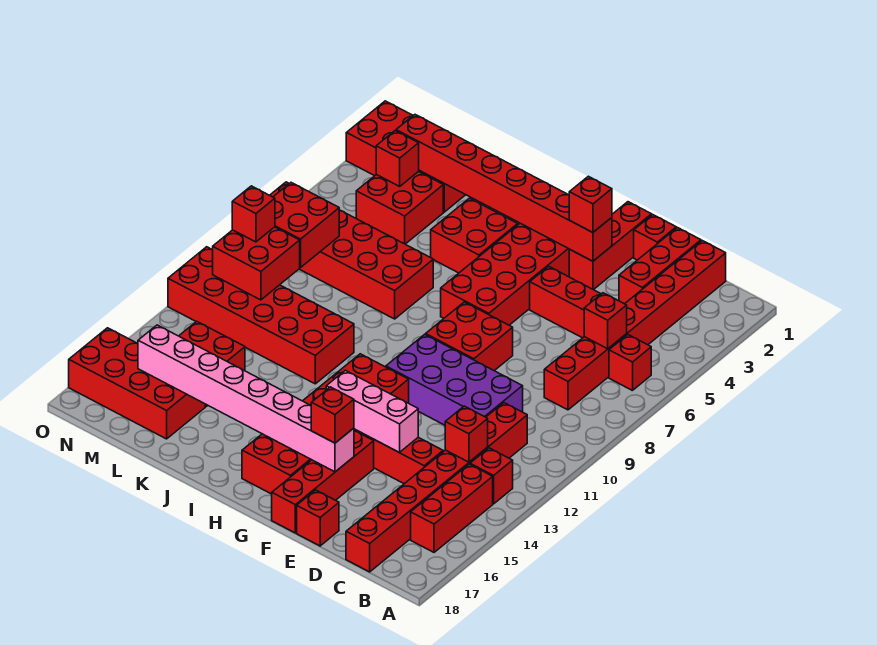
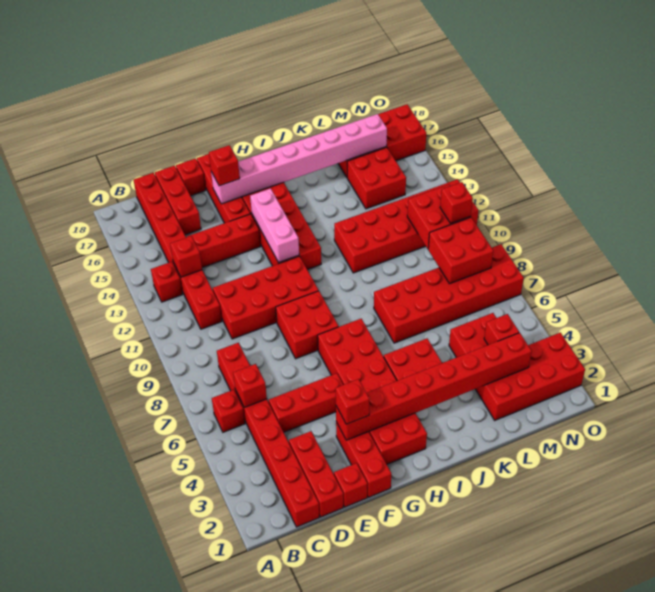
red brick B14:B16 level 1 -> red brick D16:D18 level 1
purple brick D10:G11 level 1 -> red brick D10:G11 level 1
pink brick E14:G14 level 2 -> pink brick G12:G14 level 2

